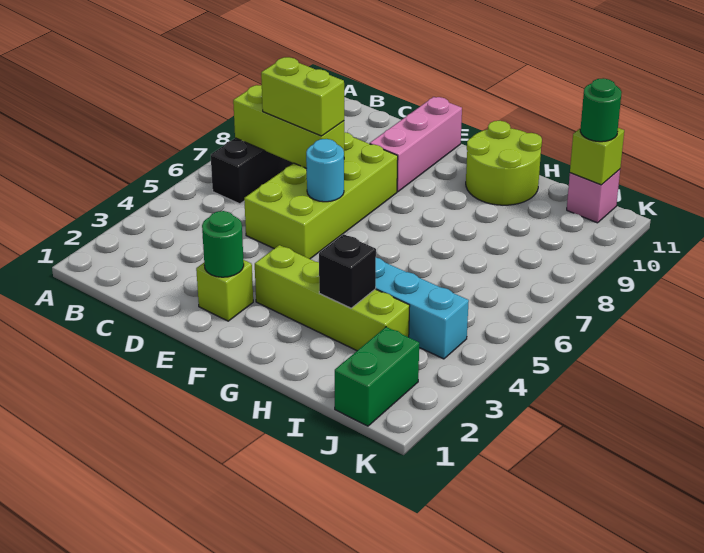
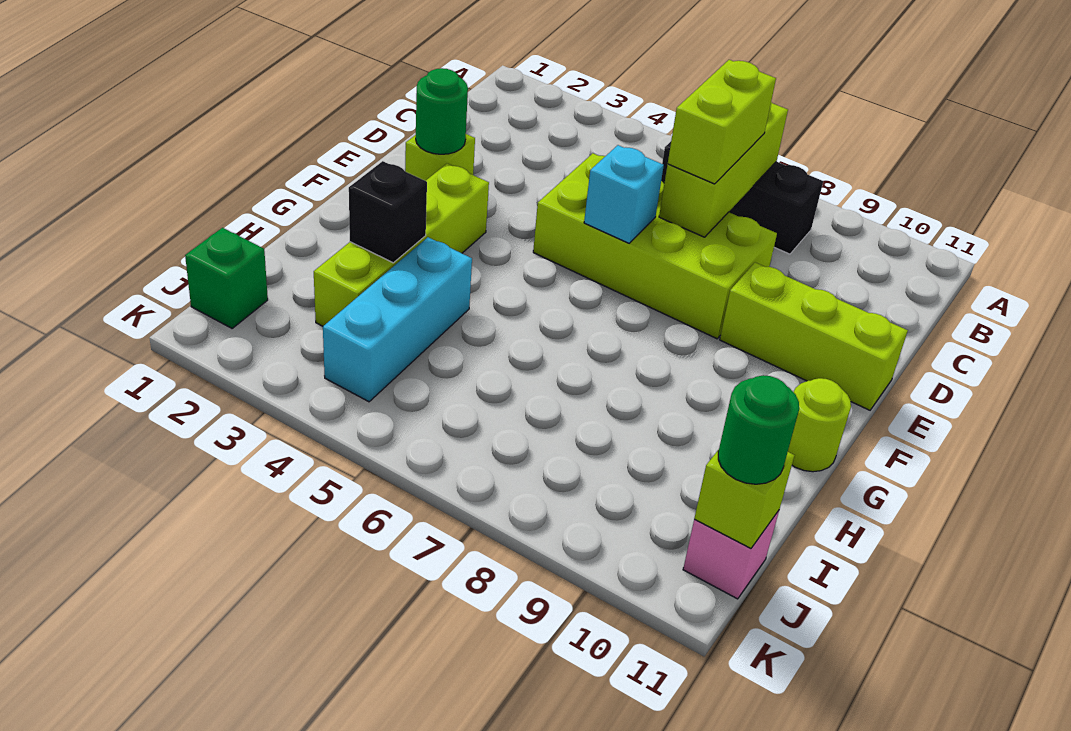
cyan round brick E6 level 2 -> cyan brick E6 level 2
pink brick E9:E11 level 1 -> lime brick E9:E11 level 1
lime round brick G10:H11 level 1 -> lime round brick G11 level 1
green brick J1:J2 level 1 -> green brick J1 level 1

